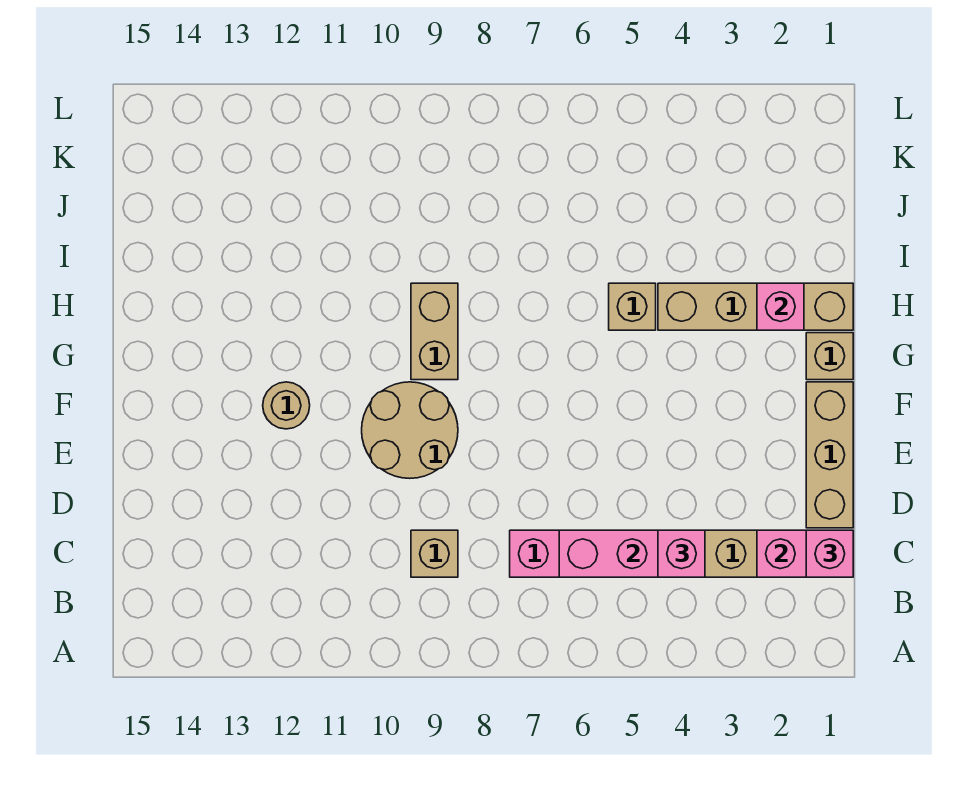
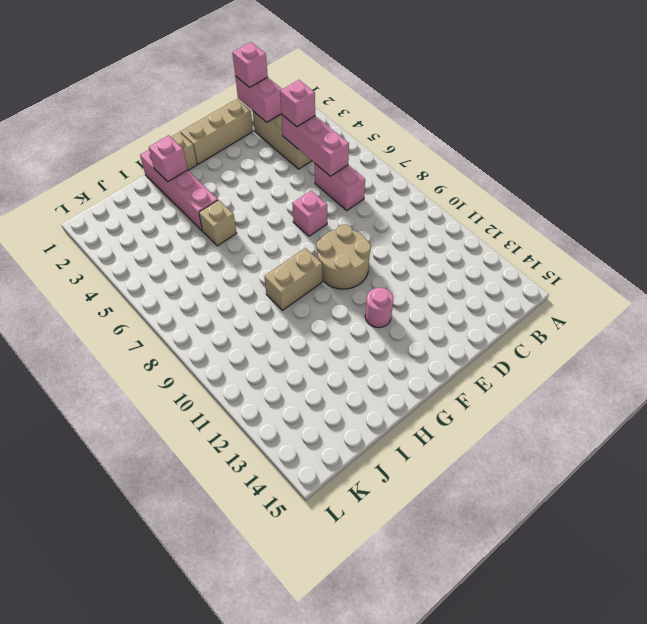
tan brick C9 level 1 -> none
none -> pink brick E7 level 1
tan round brick F12 level 1 -> pink round brick F12 level 1
tan brick H1:H4 level 1 -> pink brick H1:H4 level 1

